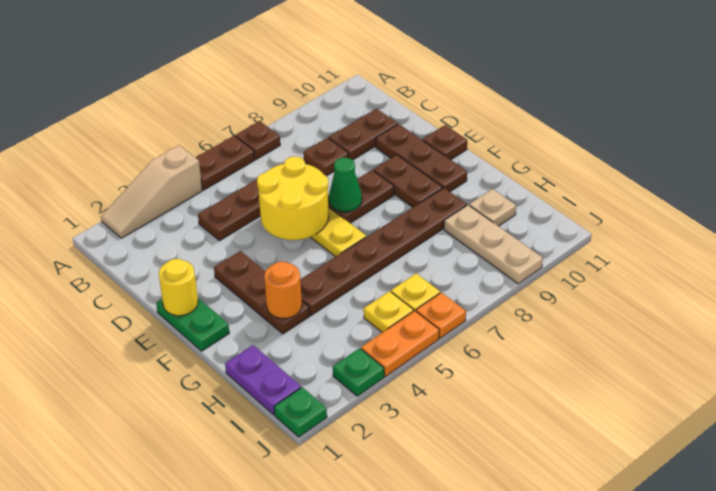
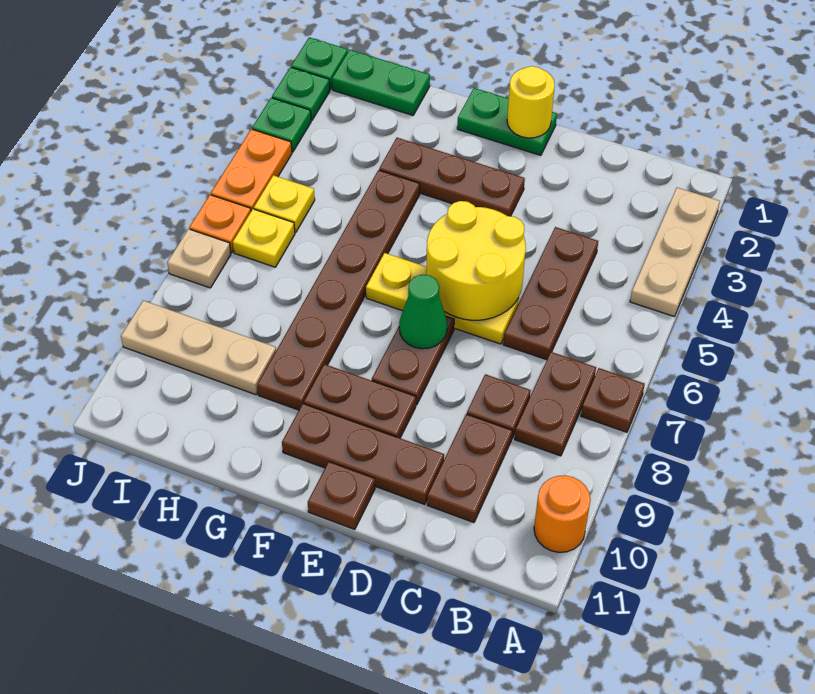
tan slope A2:A4 level 1 top 4 -> tan plate A2:A4 level 1
brown plate A5:A6 level 1 -> brown plate B7:B8 level 1
orange round brick G3 level 2 -> orange round brick A10 level 1
purple plate H1:I1 level 1 -> green plate H1:I1 level 1
tan plate H10 level 1 -> tan plate J7 level 1
none -> green plate J2 level 1

